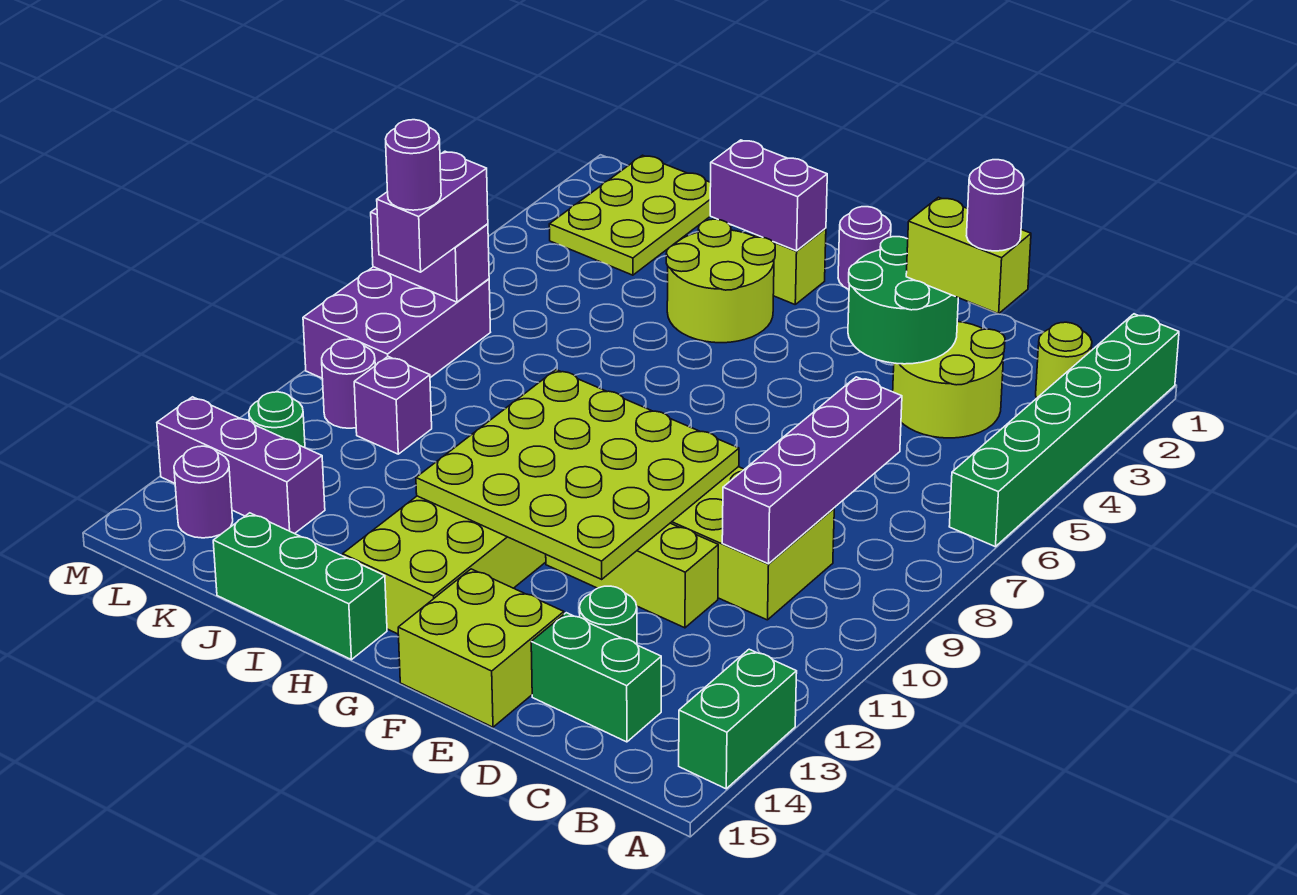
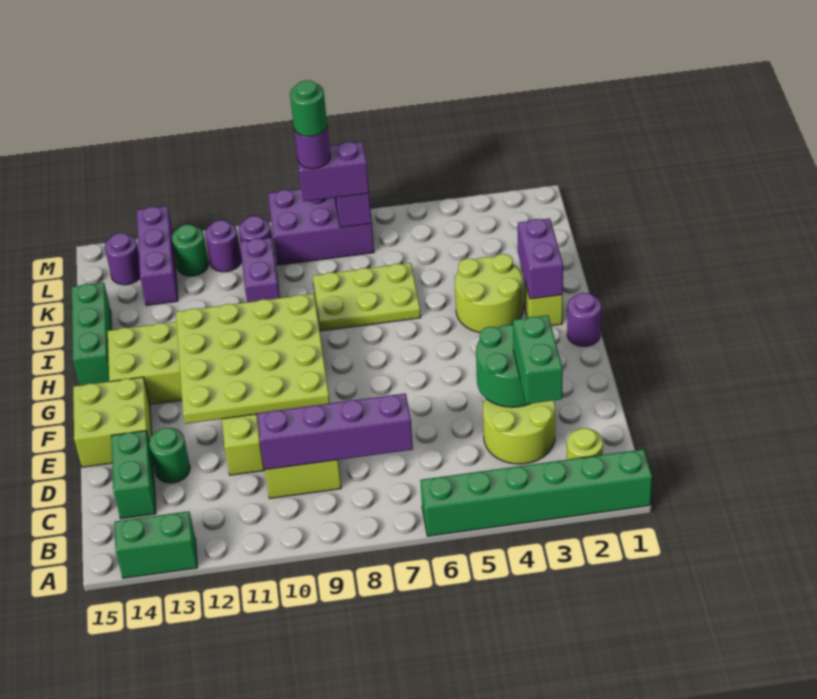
lime brick C3:D3 level 3 -> green brick C3:D3 level 3
purple round brick C3 level 4 -> purple round brick L11 level 1
lime plate K1:L3 level 1 -> lime plate I6:J8 level 1
purple brick K10 level 1 -> purple brick J10:K10 level 1
none -> green round brick L8 level 5

